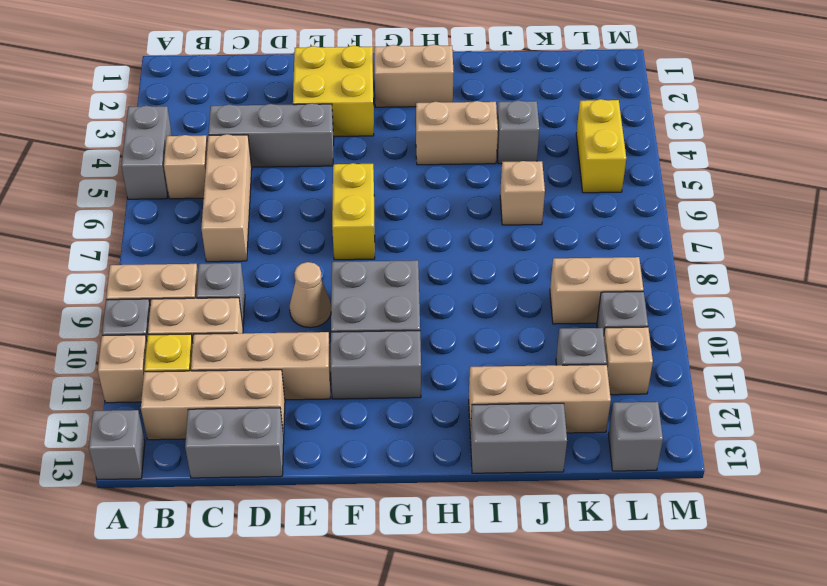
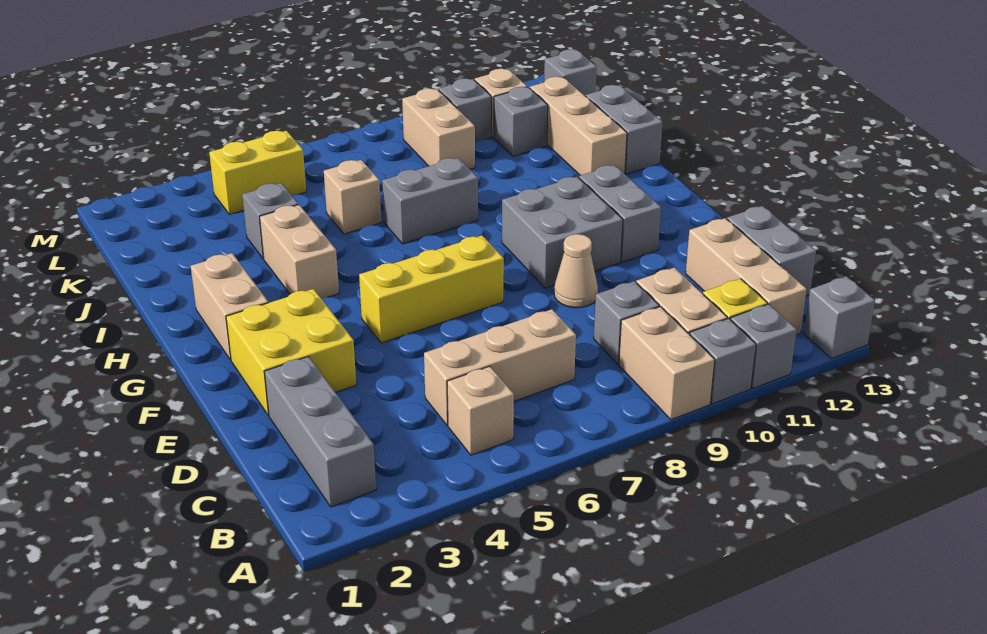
grey brick A4:A5 level 1 -> grey brick I7:I8 level 1
tan brick A11 level 1 -> grey brick A11 level 1
grey brick C4:E4 level 1 -> grey brick B2:D2 level 1
tan brick C11:E11 level 1 -> none
yellow brick F6:F7 level 1 -> yellow brick F5:F7 level 1

